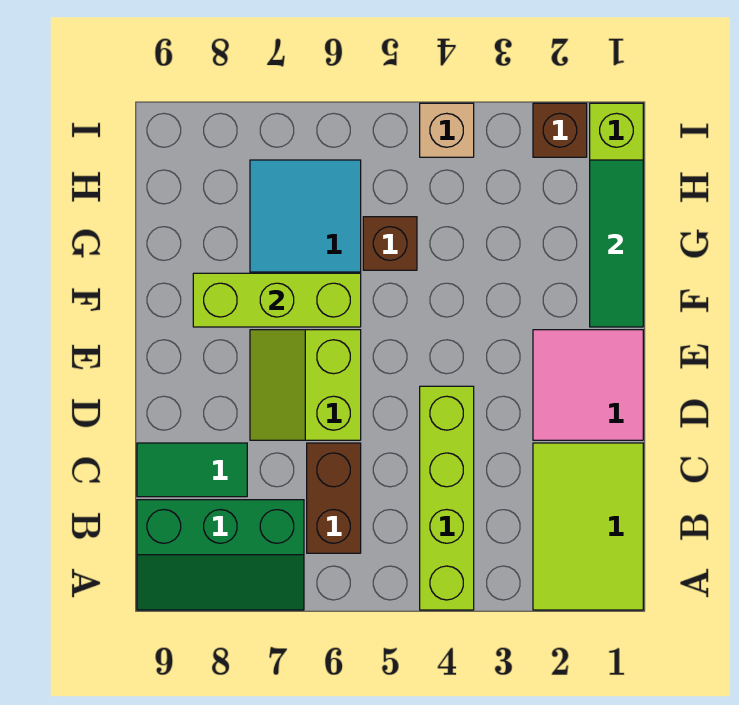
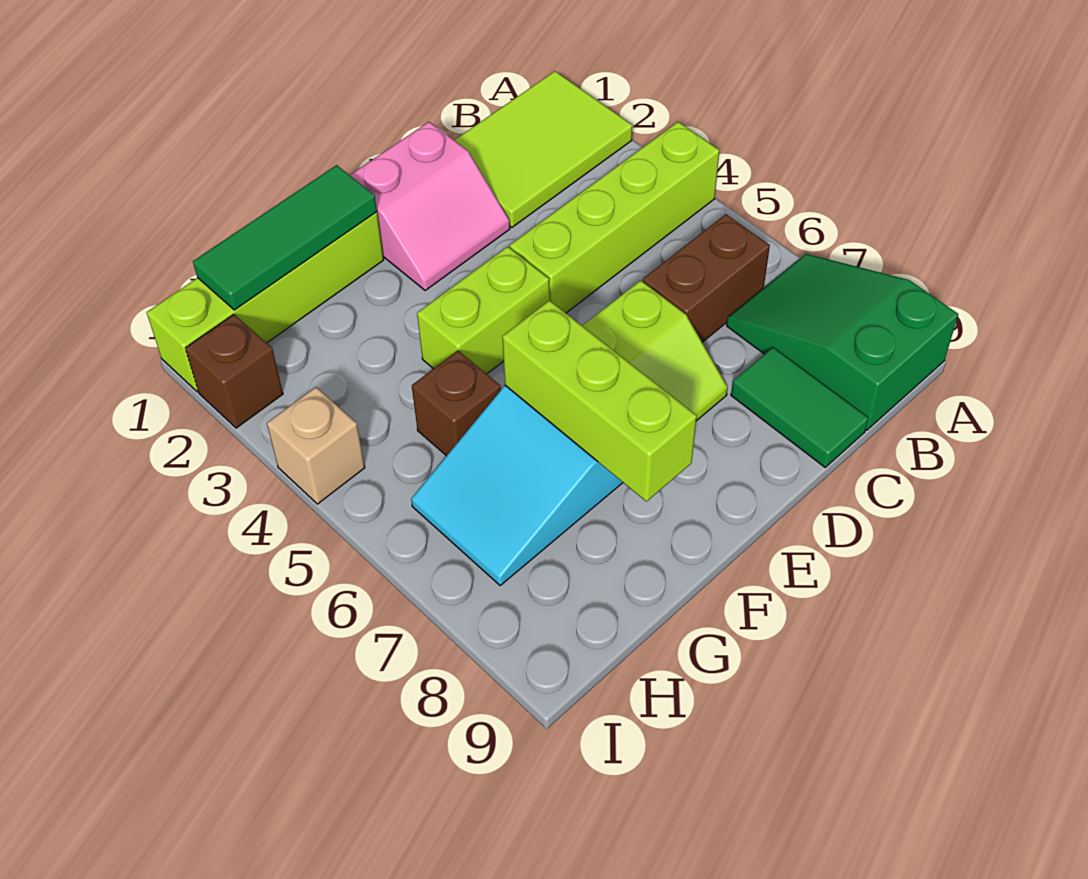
green slope A7:B9 level 1 top B -> green slope A7:B9 level 1 top 9
pink tile D1:E2 level 1 -> pink slope D1:E2 level 1 top 1
none -> lime brick E4:F4 level 1

